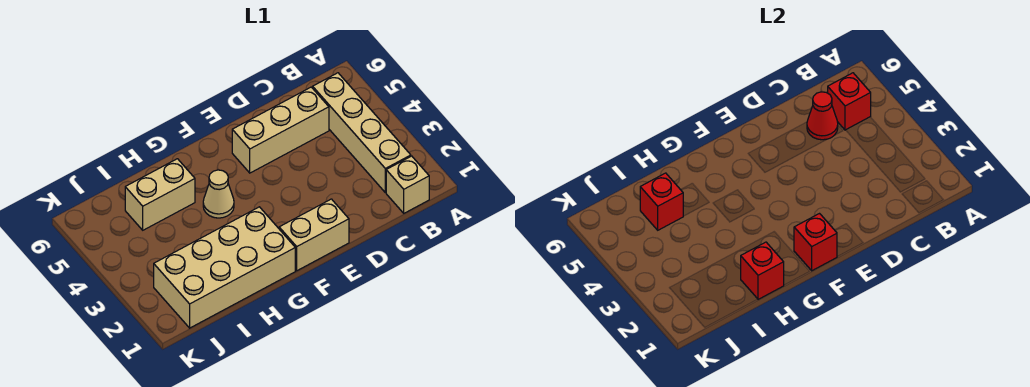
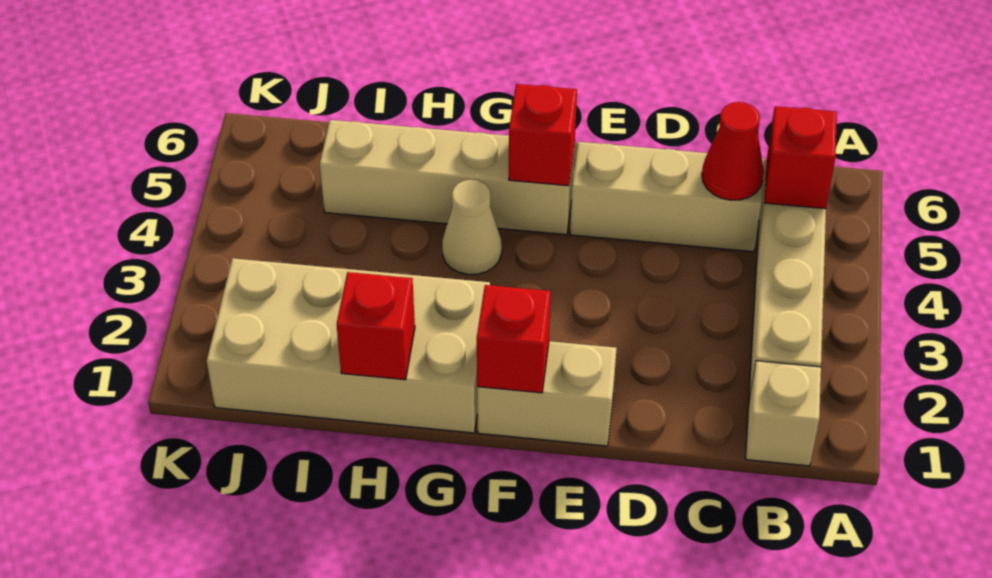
tan brick H5:I5 level 1 -> tan brick F5:I5 level 1
red brick I5 level 2 -> red brick F5 level 2

